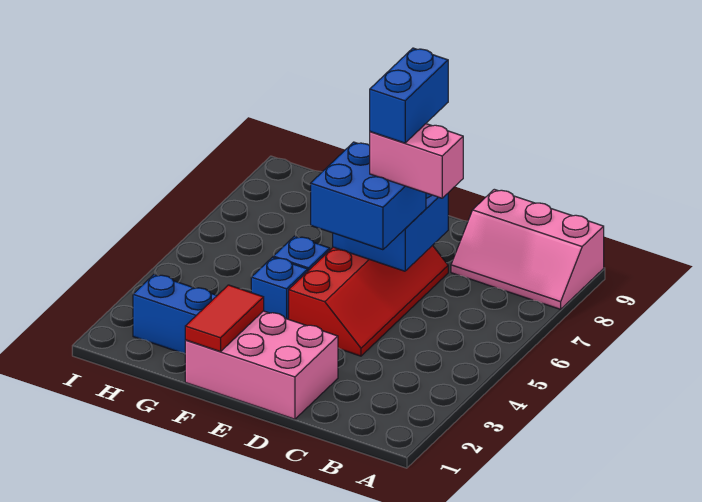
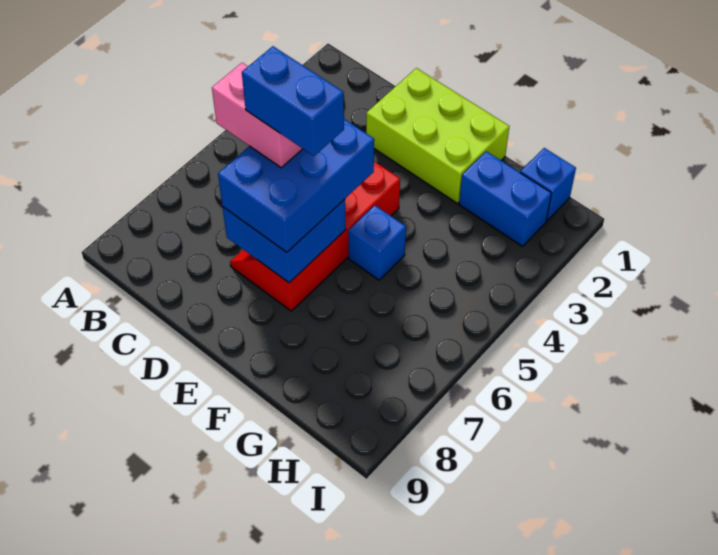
pink slope A8:C9 level 1 top 9 -> none
pink brick D1:F2 level 1 -> lime brick D1:F2 level 1
blue brick D5:E6 level 3 -> blue brick D5:E7 level 3
blue brick D6:D7 level 5 -> blue brick D6:E6 level 5
red tile F1:F2 level 2 -> none
blue brick F4 level 1 -> blue brick H1 level 1

